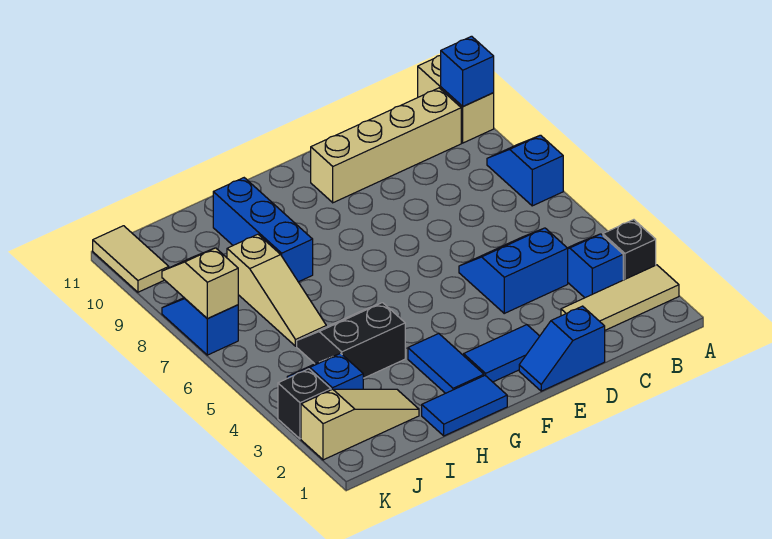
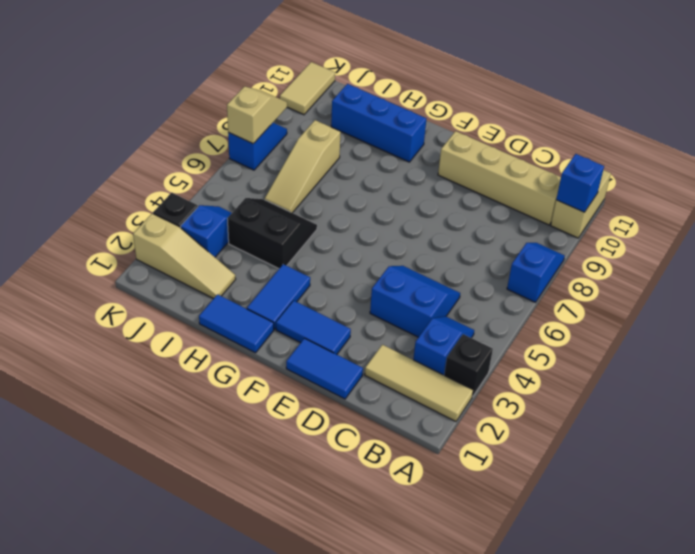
blue slope D1:E1 level 1 top D -> blue tile D1:E1 level 1
blue brick H8:H10 level 1 -> blue brick G10:I10 level 1

